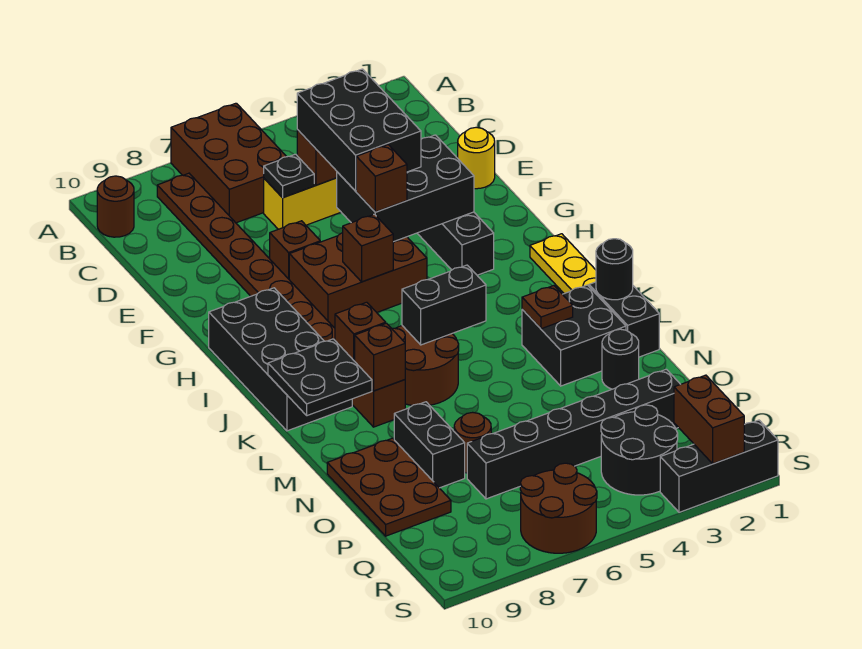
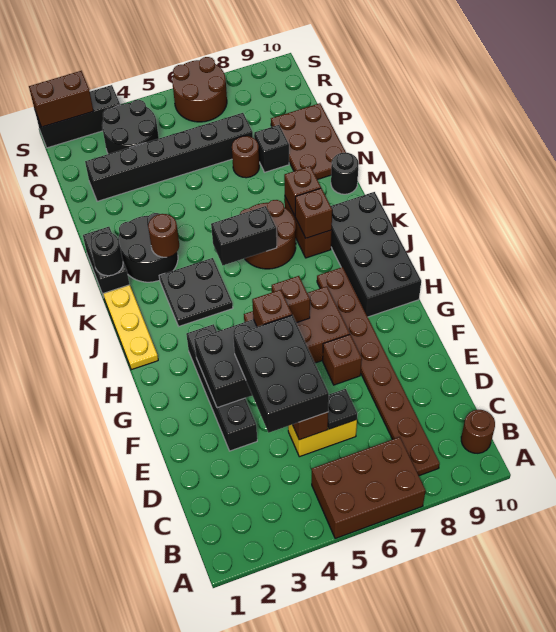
brown brick A6:C7 level 1 -> brown brick A5:B7 level 1
yellow round brick E1 level 1 -> none
black plate K9:L10 level 2 -> black plate J3:K4 level 1
black brick L2:M3 level 1 -> black round brick L2:M3 level 1
brown plate L3 level 2 -> brown round brick L3 level 2
black round brick N2 level 1 -> black round brick M10 level 1
black brick N8:O8 level 1 -> black brick O8 level 1
brown brick R2:S2 level 2 -> brown brick S1:S2 level 2

